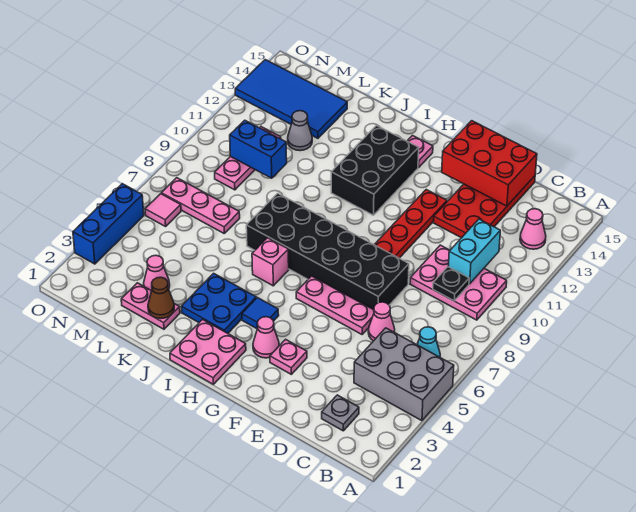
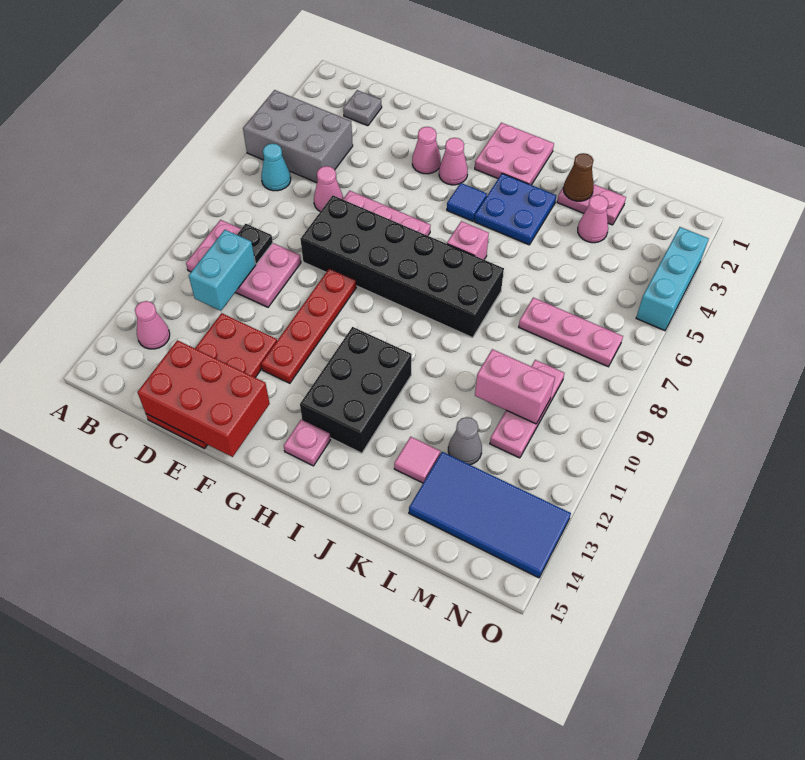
pink plate F3 level 1 -> pink cone F3 level 1
blue brick L10:M10 level 2 -> pink brick L10:M10 level 2
pink tile N6 level 1 -> pink tile K13 level 1
blue brick O3:O5 level 1 -> cyan brick O3:O5 level 1

